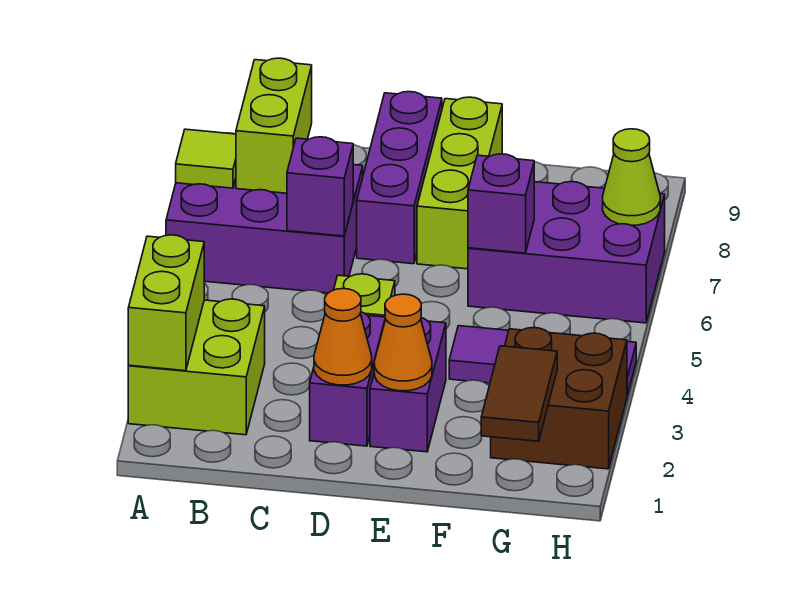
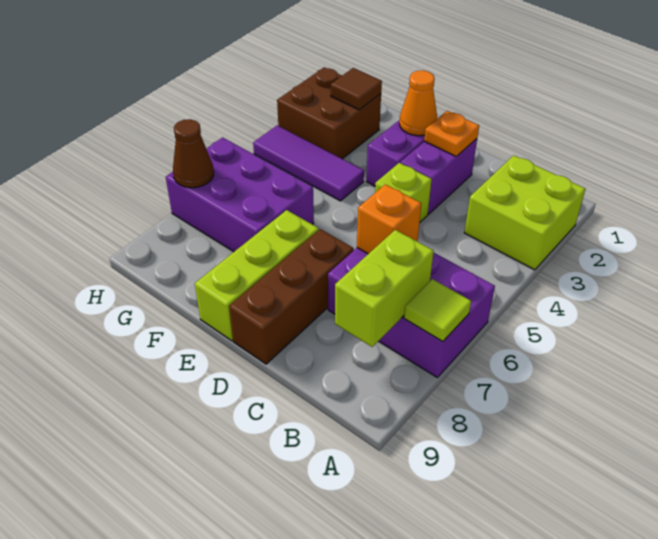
lime brick A2:A3 level 2 -> none
purple brick C6 level 2 -> orange brick C6 level 2
orange cone D2 level 2 -> orange plate D2 level 2
purple brick D7:D9 level 1 -> brown brick D7:D9 level 1
purple brick F6 level 2 -> none
brown tile G1:G2 level 2 -> brown tile G2 level 2
lime cone H7 level 2 -> brown cone H7 level 2

